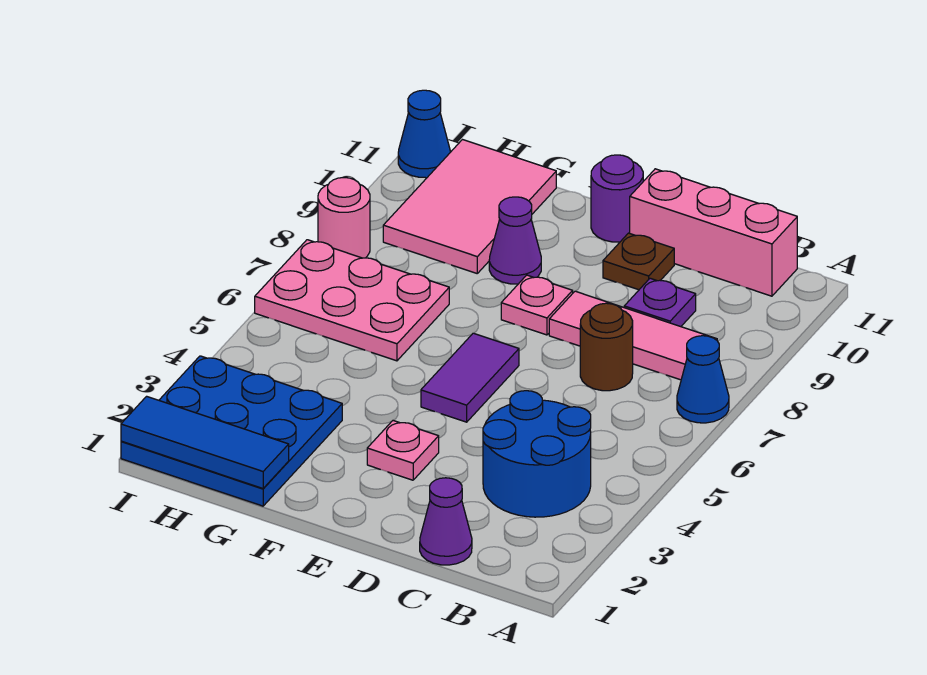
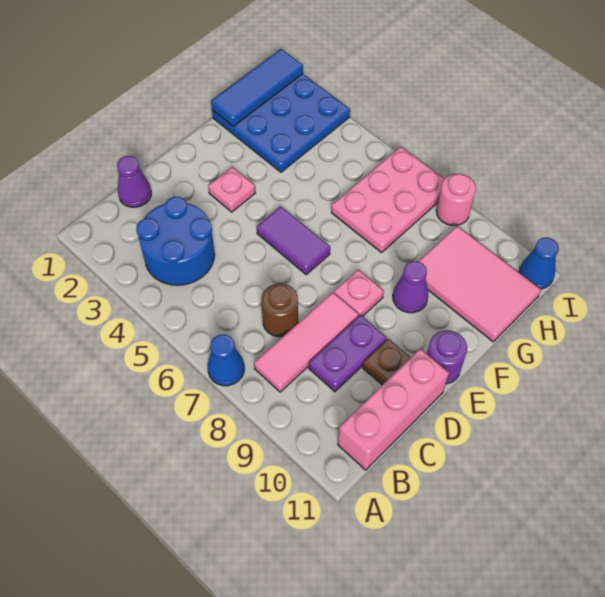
purple plate C9 level 1 -> purple plate C9:D9 level 1

